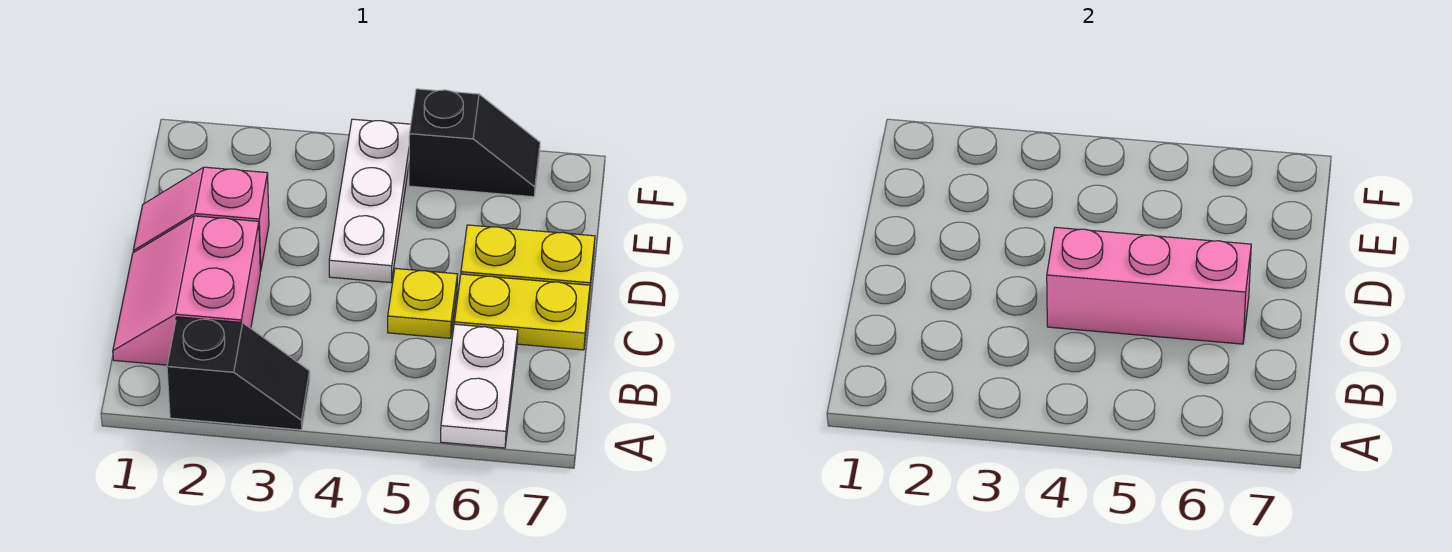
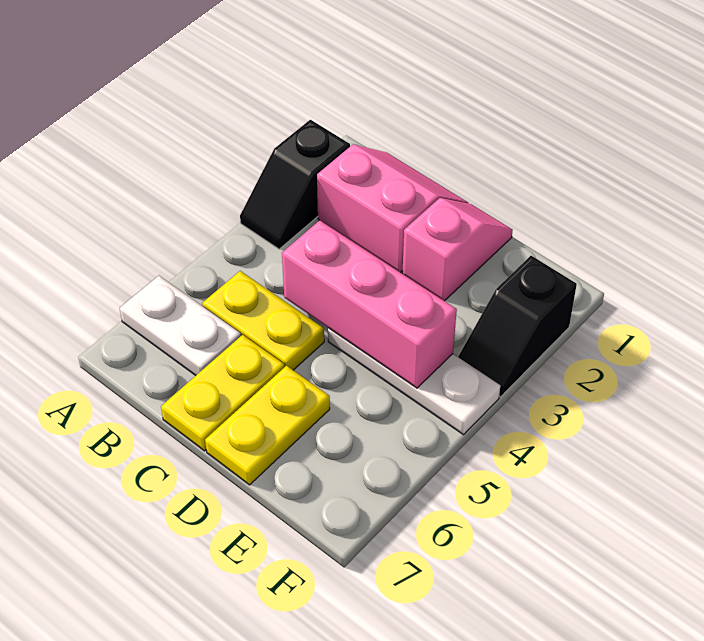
pink brick C4:C6 level 2 -> pink brick C4:E4 level 2
yellow plate C5 level 1 -> yellow plate B5:C5 level 1
black slope F5:F6 level 1 top 5 -> black slope F2:F3 level 1 top 2

